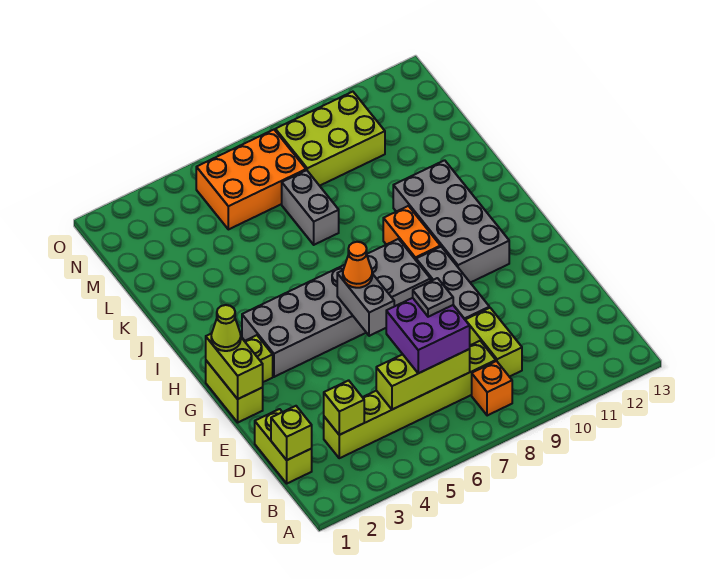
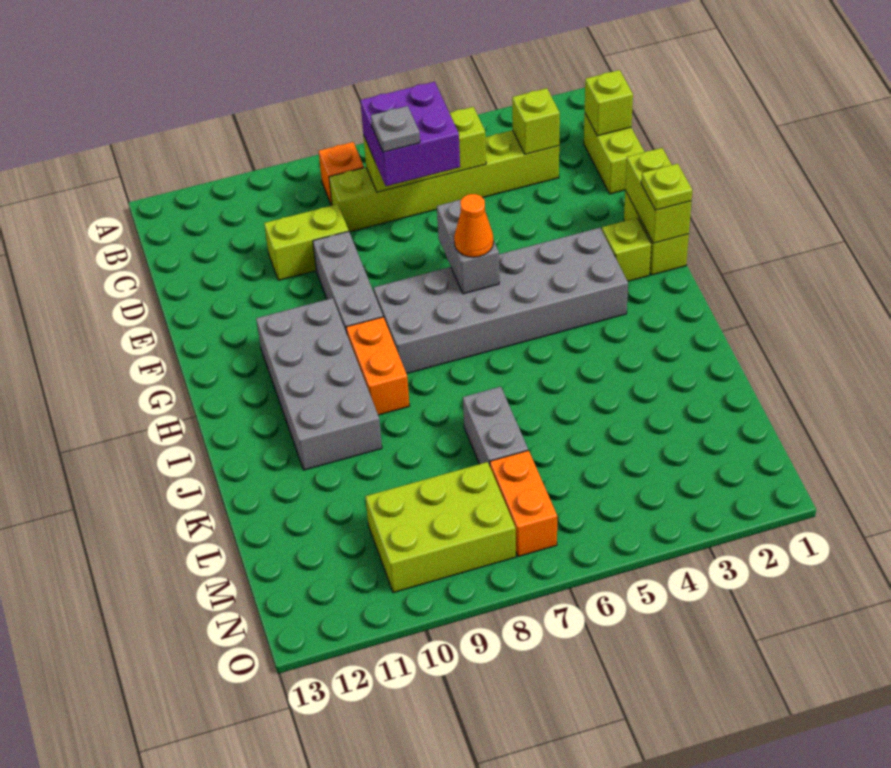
lime brick C9:D9 level 1 -> lime brick D9:D10 level 1
lime cone G1 level 3 -> lime plate G1 level 3
orange brick M5:N7 level 1 -> orange brick M7:N7 level 1

